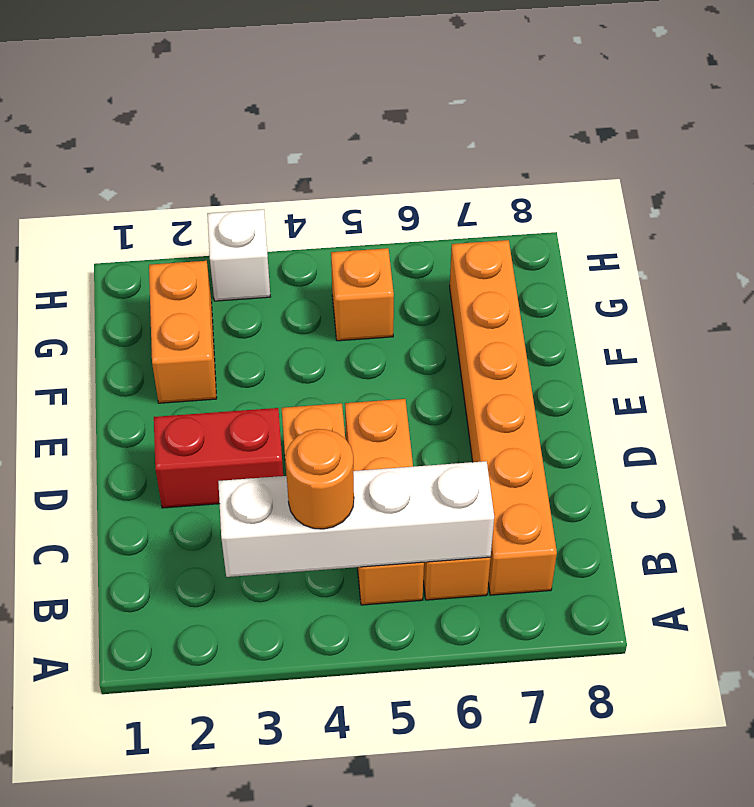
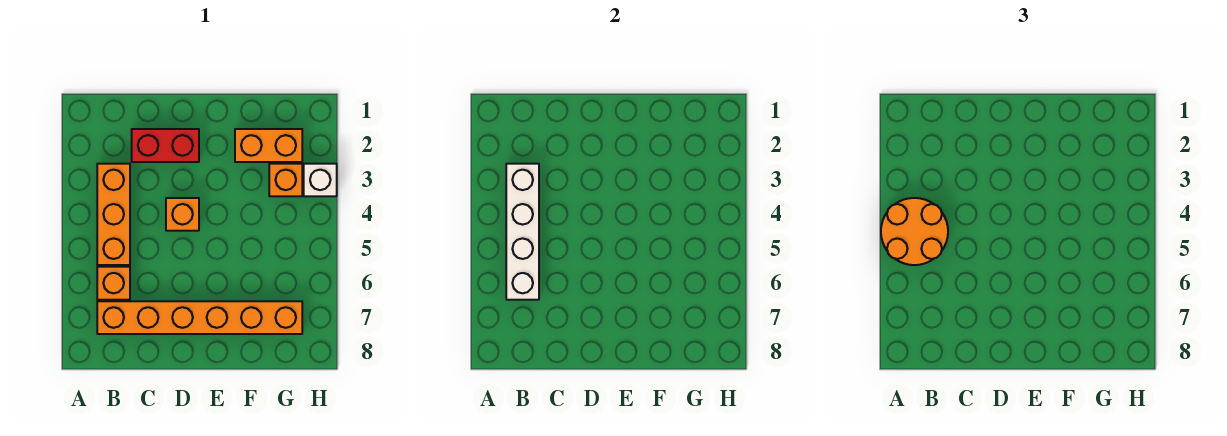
orange round brick B4 level 3 -> orange round brick A4:B5 level 3
orange brick B5:D5 level 1 -> orange brick B3:B5 level 1
red brick D2:D3 level 1 -> red brick C2:D2 level 1
orange brick G5 level 1 -> orange brick G3 level 1

